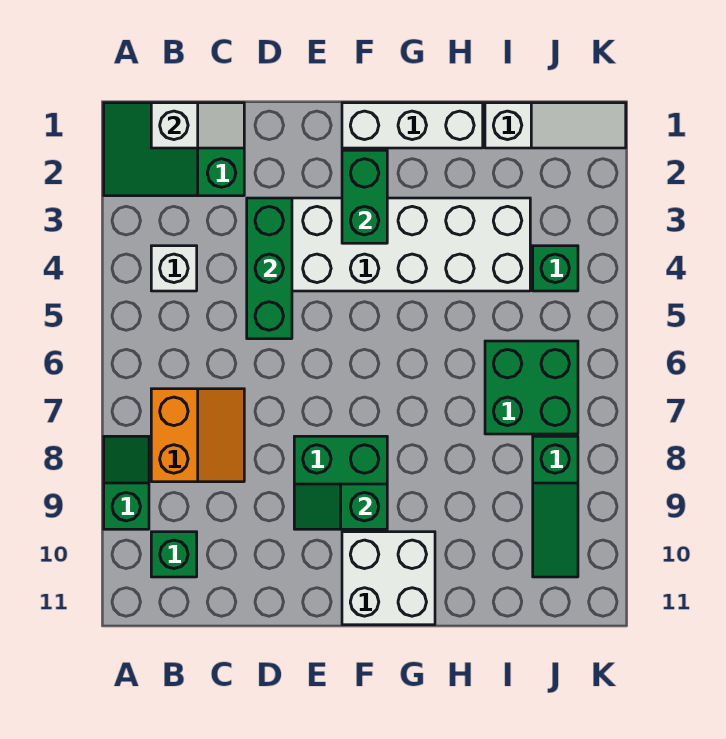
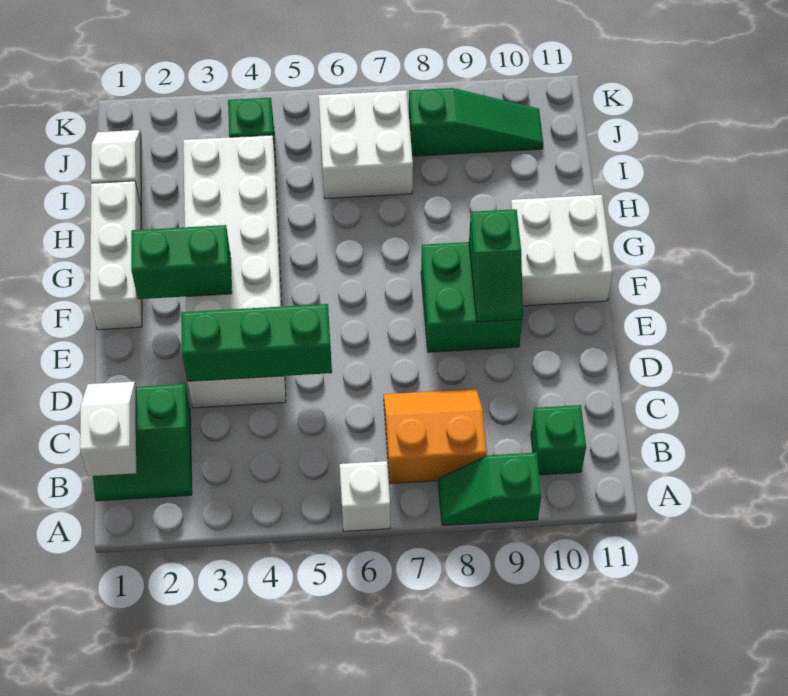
green slope A1:C2 level 1 top C -> green slope B1:C2 level 1 top C
white brick B4 level 1 -> white brick A6 level 1
white slope I1:K1 level 1 top I -> white slope I1:J1 level 1 top I
green brick I6:J7 level 1 -> white brick I6:J7 level 1

